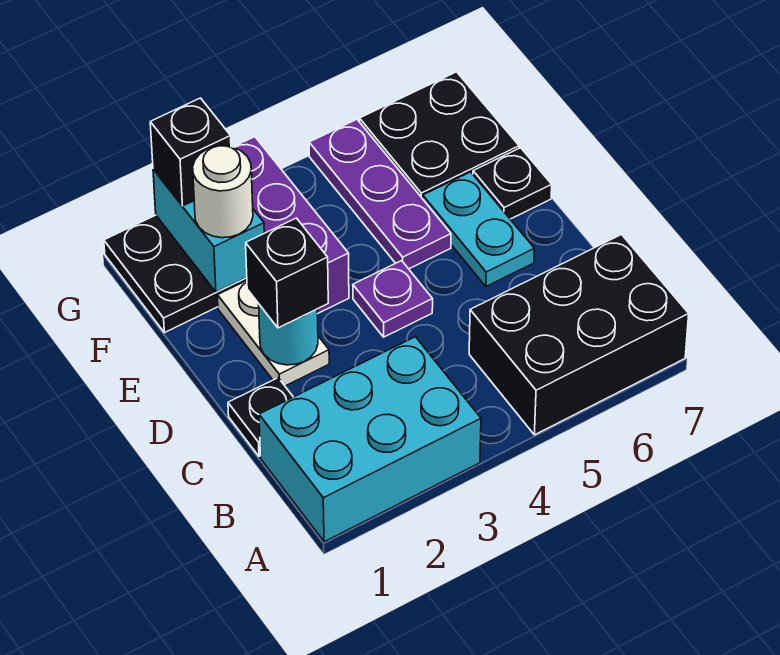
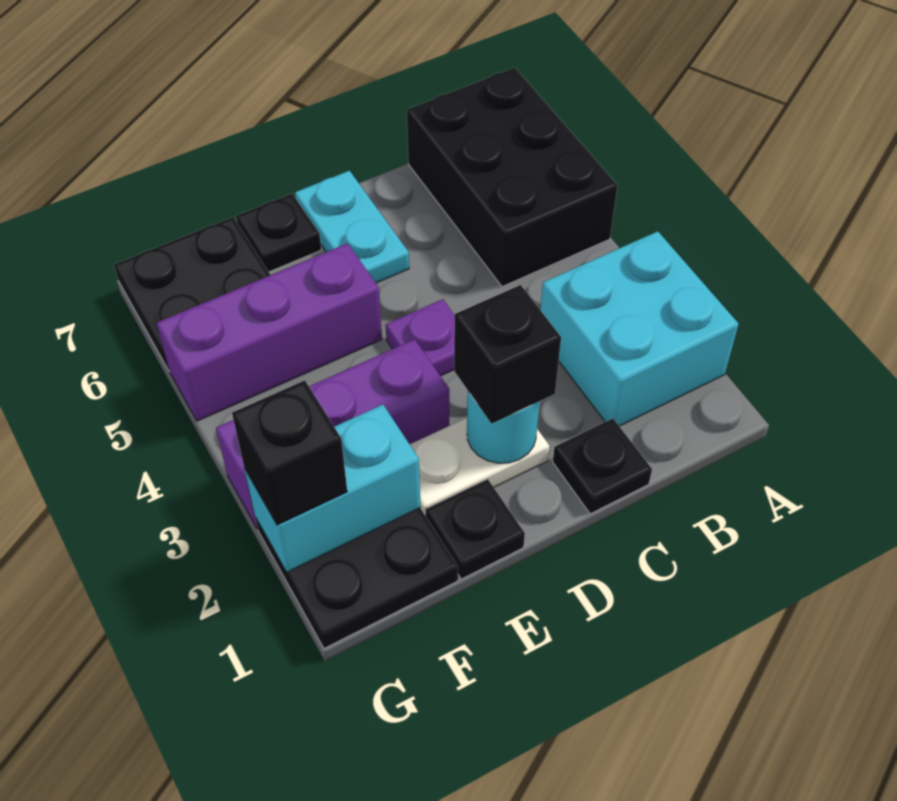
cyan brick A1:B3 level 1 -> cyan brick A2:B3 level 1
cyan plate D6:E6 level 1 -> cyan plate D6:D7 level 1
none -> black plate E1 level 1
purple plate E5:G5 level 1 -> purple brick E5:G5 level 1
white round brick F2 level 3 -> none

